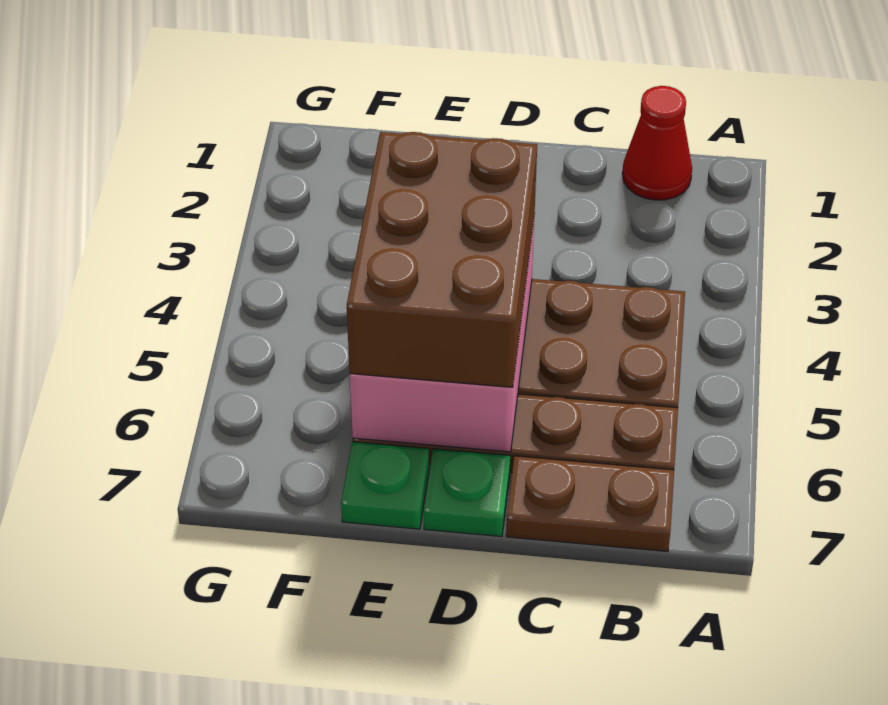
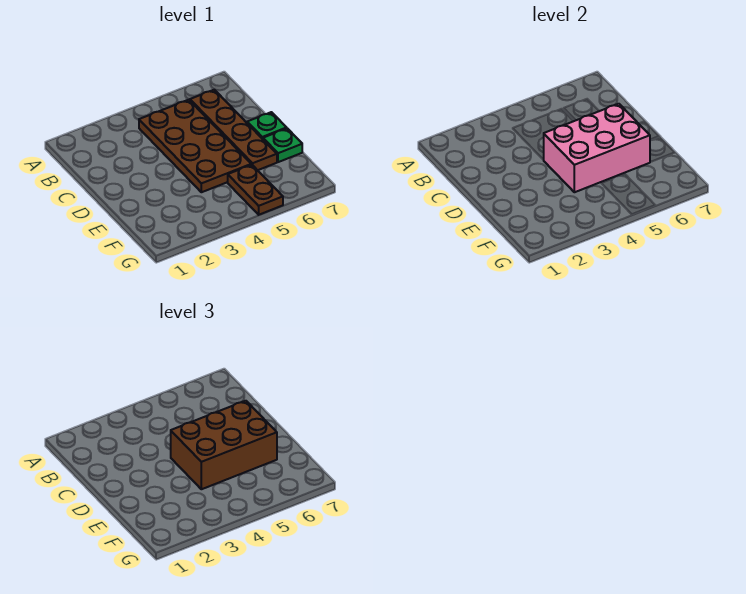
red cone B1 level 1 -> none
brown plate B7:C7 level 1 -> brown plate F5:G5 level 1

